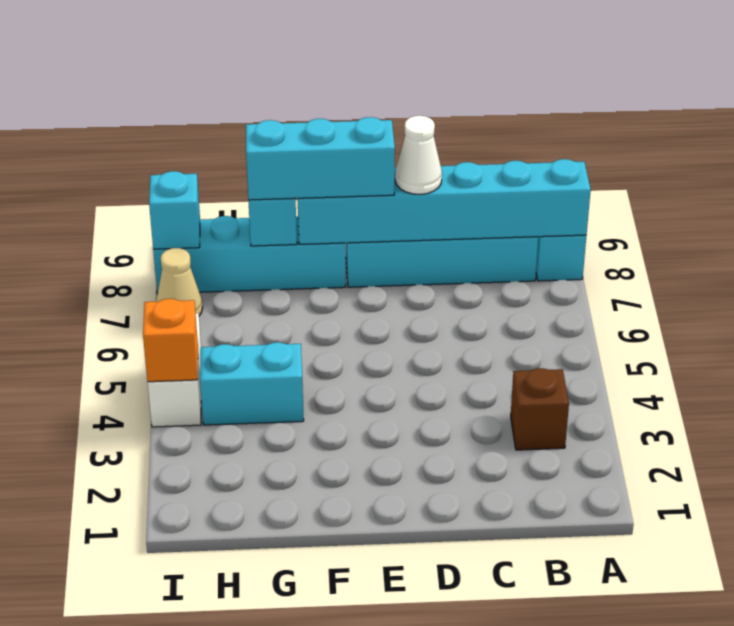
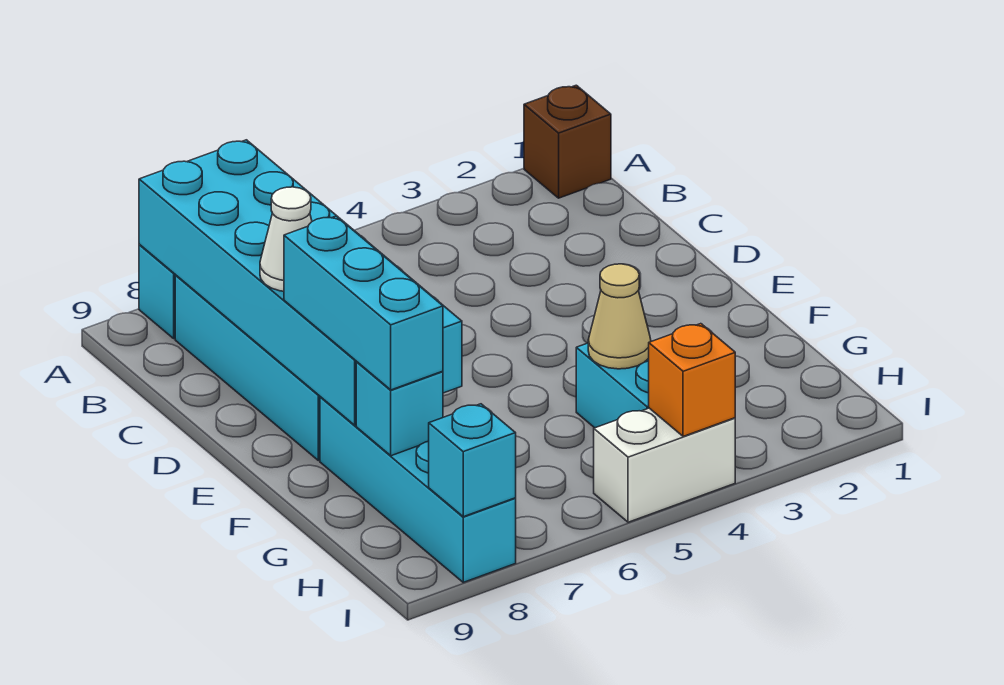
cyan brick A8:F8 level 2 -> cyan brick A7:F8 level 2
brown brick B3 level 1 -> brown brick A1 level 1
tan cone I7 level 1 -> tan cone G4 level 2

